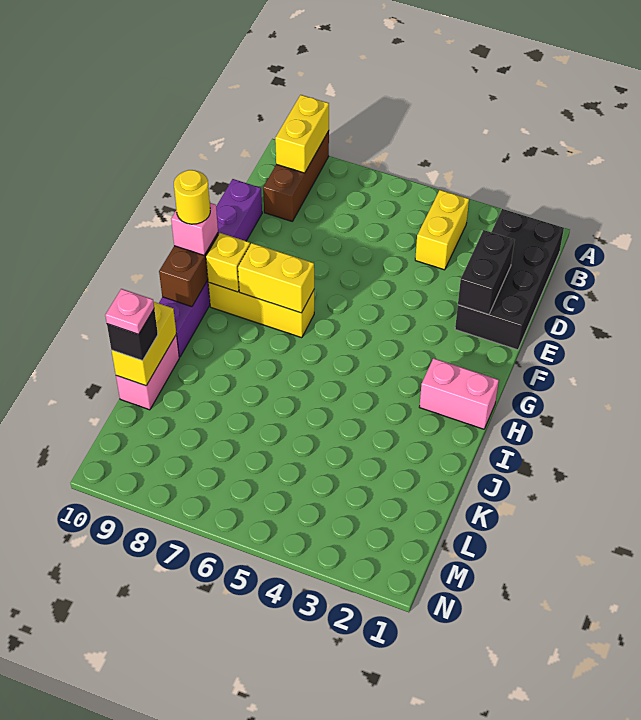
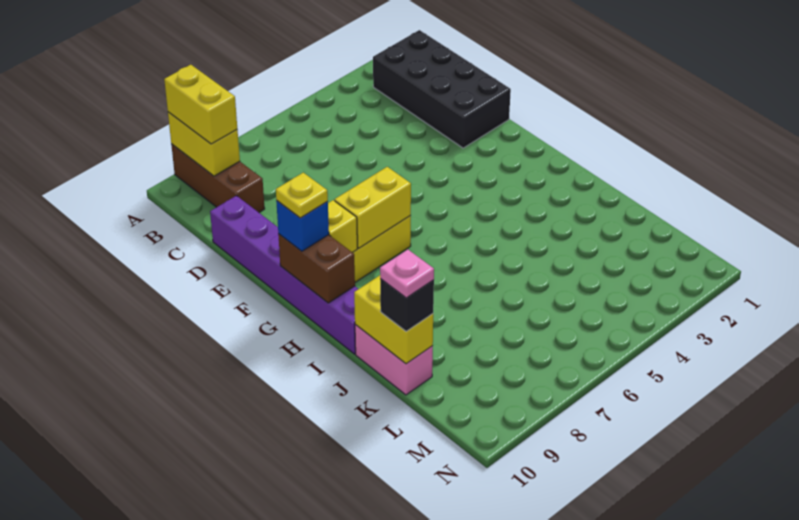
yellow brick B4:C4 level 1 -> yellow brick A9:B9 level 3
black brick D2:E2 level 2 -> none
pink brick G10 level 3 -> blue brick G10 level 3
yellow round brick G10 level 4 -> yellow plate G10 level 4
pink brick H1:H2 level 1 -> none

